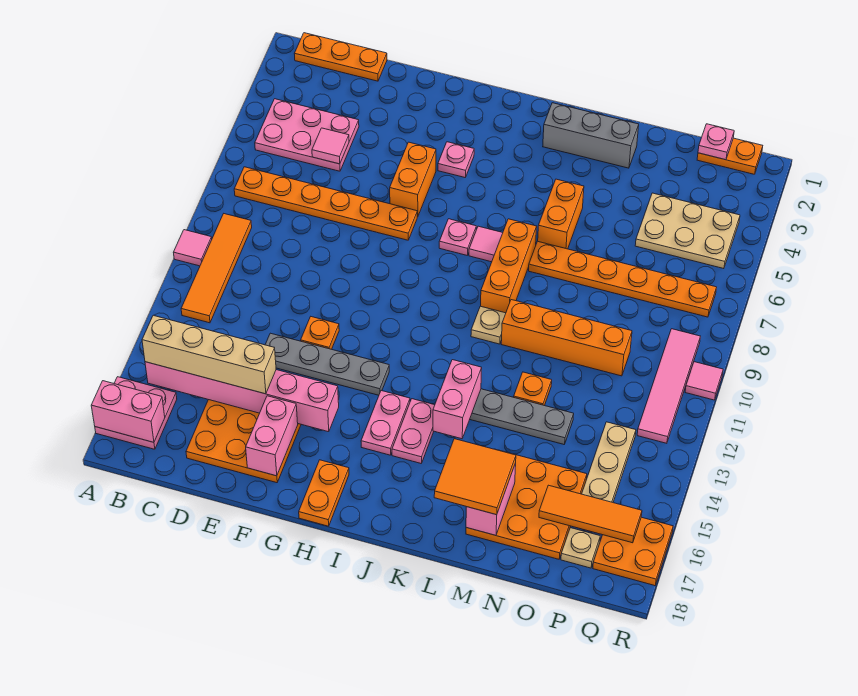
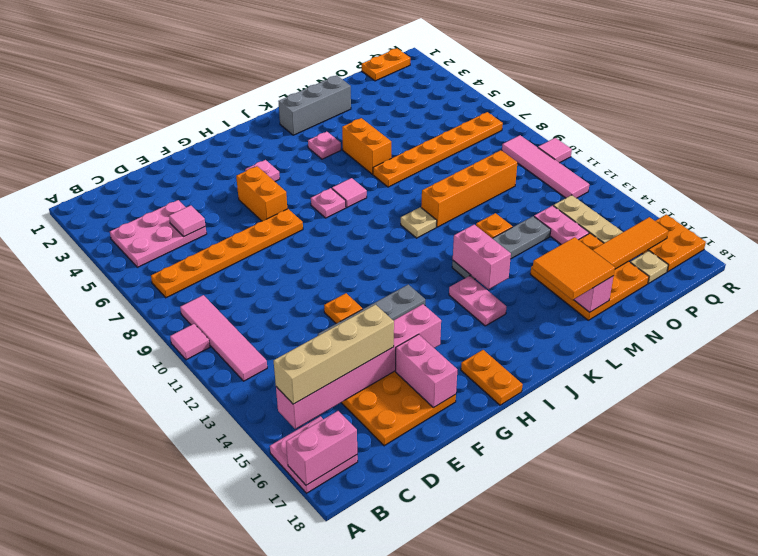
orange plate B1:D1 level 1 -> none
orange tile B9:B12 level 1 -> pink tile B9:B12 level 1
pink plate I14:I15 level 1 -> pink plate O13:O14 level 1
orange brick K7:K9 level 1 -> none
tan plate O4:Q5 level 1 -> none
pink plate P1 level 2 -> pink plate K4 level 1

